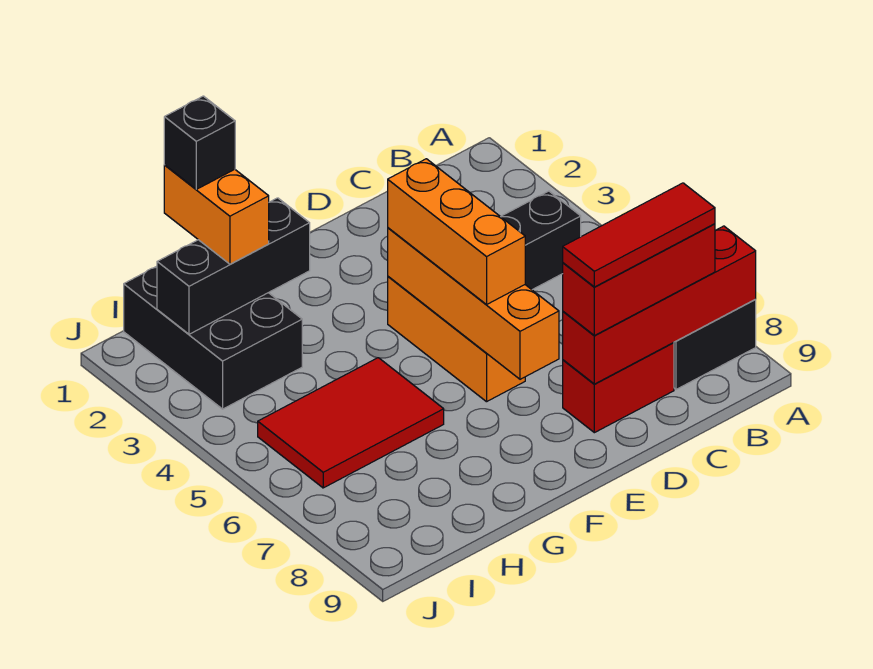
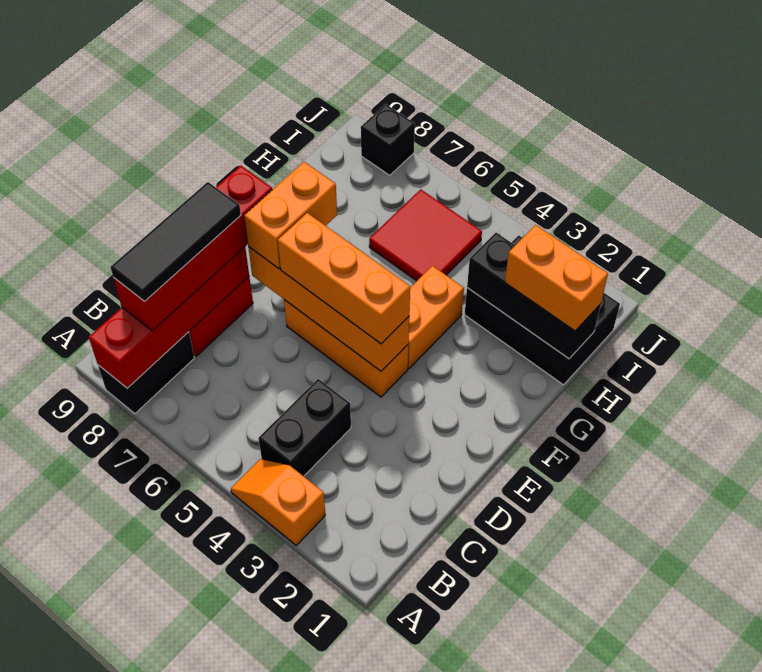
none -> orange slope A3:A4 level 1 top 3
red brick B8:D8 level 3 -> red brick B8:E8 level 3
red tile B8:D8 level 4 -> black tile B8:D8 level 4
none -> orange brick E7:F7 level 3
none -> orange brick F4:G4 level 1
black brick G2:I2 level 2 -> black brick H1:H3 level 2
red tile G5:I6 level 1 -> red tile H5:I6 level 1
black brick H1 level 4 -> black brick J8 level 1

